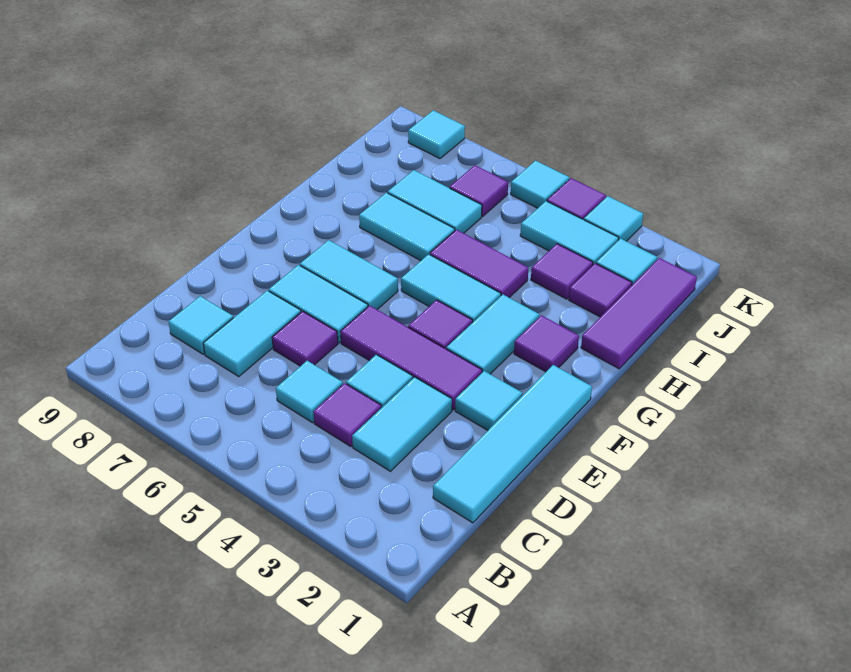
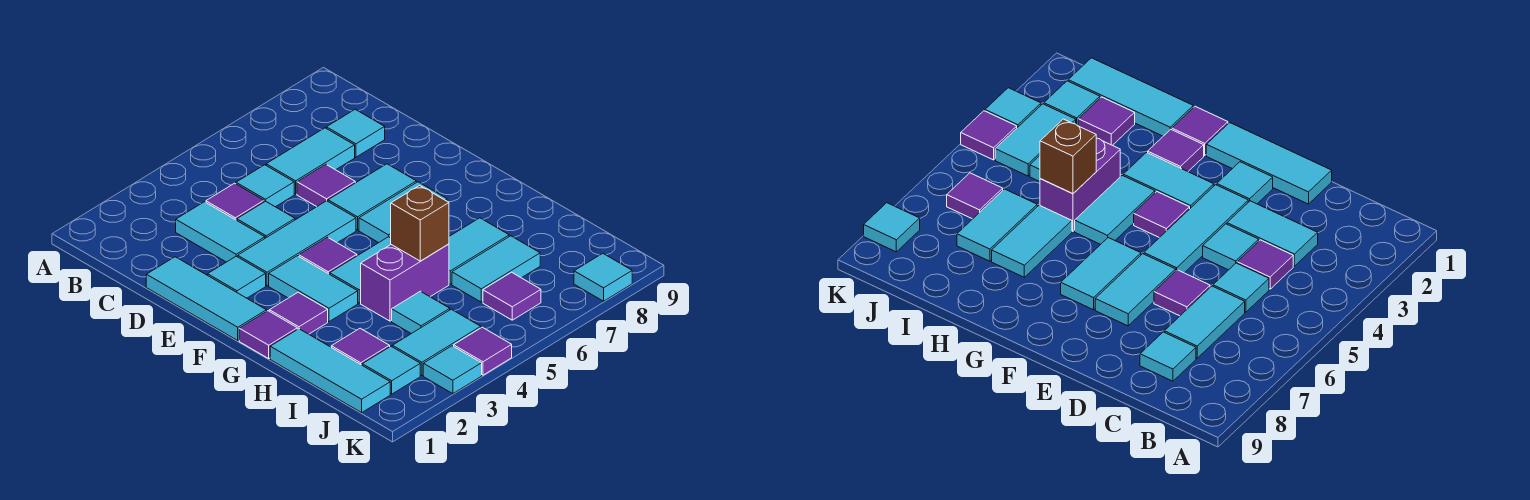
cyan tile C1:F1 level 1 -> cyan tile D1:F1 level 1
cyan tile C7:D7 level 1 -> cyan tile C6:C7 level 1
purple tile E3:E5 level 1 -> cyan tile E3:E5 level 1
purple tile H1:J1 level 1 -> cyan tile H1:J1 level 1
purple tile H4:H5 level 1 -> purple brick H4:H5 level 1
none -> brown brick H5 level 2
purple tile I3 level 1 -> purple tile G1 level 1
cyan tile K5 level 1 -> cyan tile I4 level 1

